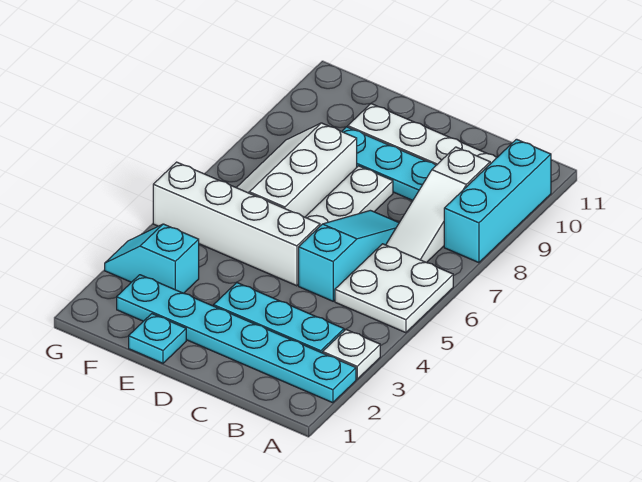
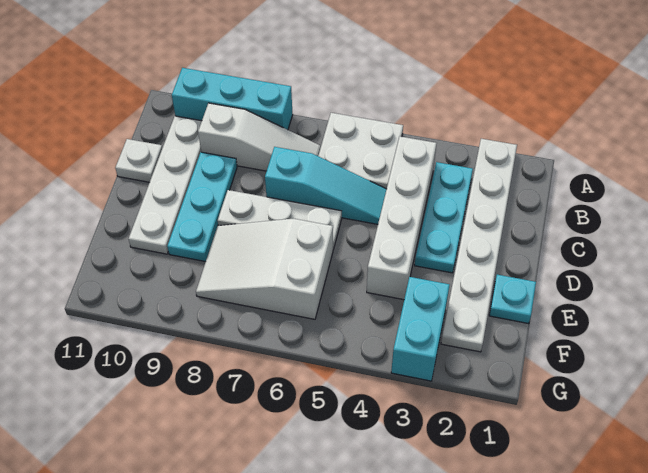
cyan plate A2:F2 level 1 -> white plate A2:F2 level 1
white plate A3 level 1 -> white plate C11 level 1
cyan slope C5:C7 level 1 top 5 -> cyan slope C5:C7 level 1 top 7
white brick D5:G5 level 1 -> white brick B4:E4 level 1
white slope E6:F8 level 1 top E -> white slope E6:F8 level 1 top 6
cyan slope F3:G3 level 1 top F -> cyan brick F3:G3 level 1

